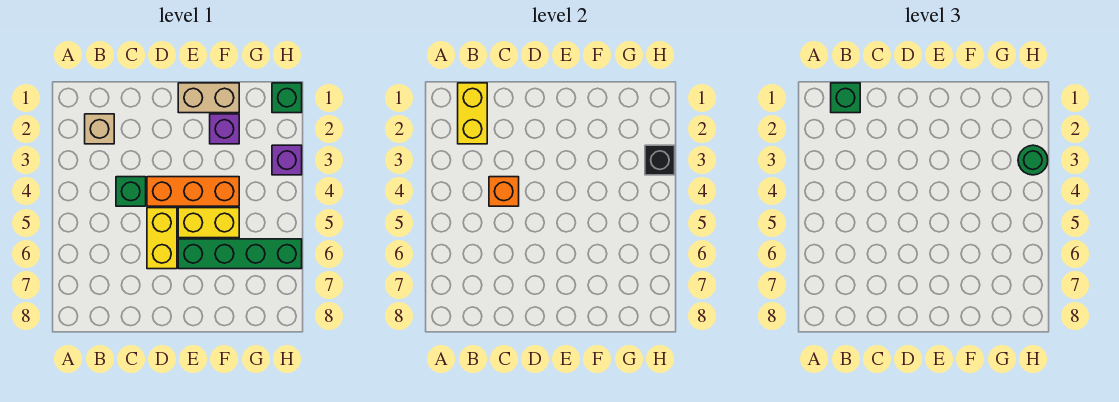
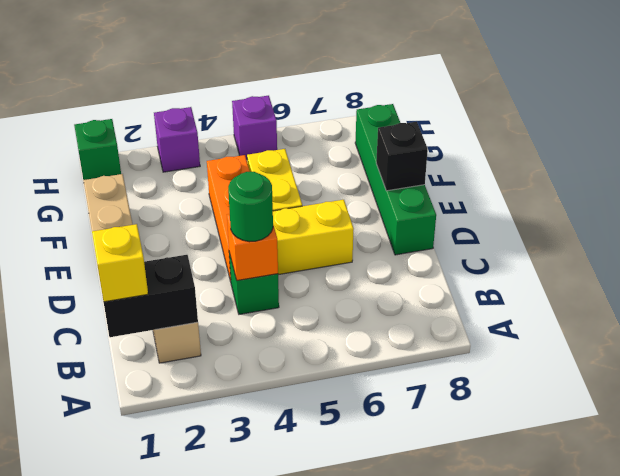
yellow brick B1:B2 level 2 -> black brick B1:B2 level 2
green brick B1 level 3 -> yellow brick B1 level 3
green brick E6:H6 level 1 -> green brick D8:G8 level 1
purple brick F2 level 1 -> purple brick H5 level 1
black brick H3 level 2 -> black brick E8 level 2
green round brick H3 level 3 -> green round brick C4 level 3

